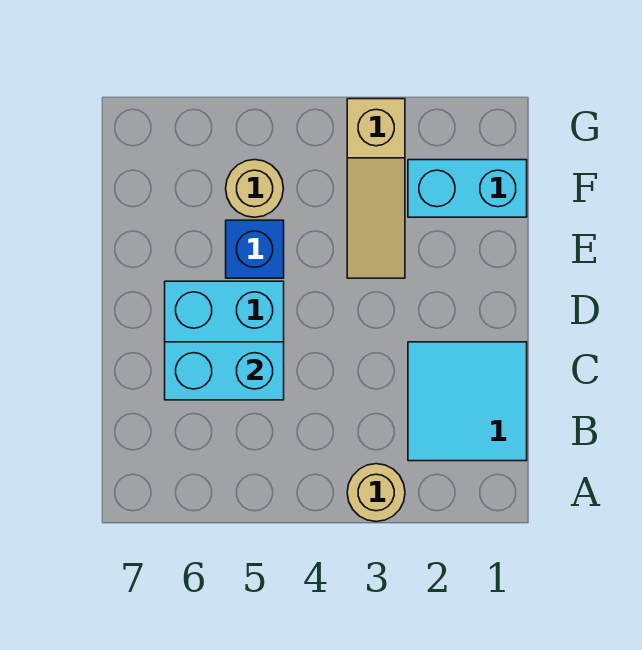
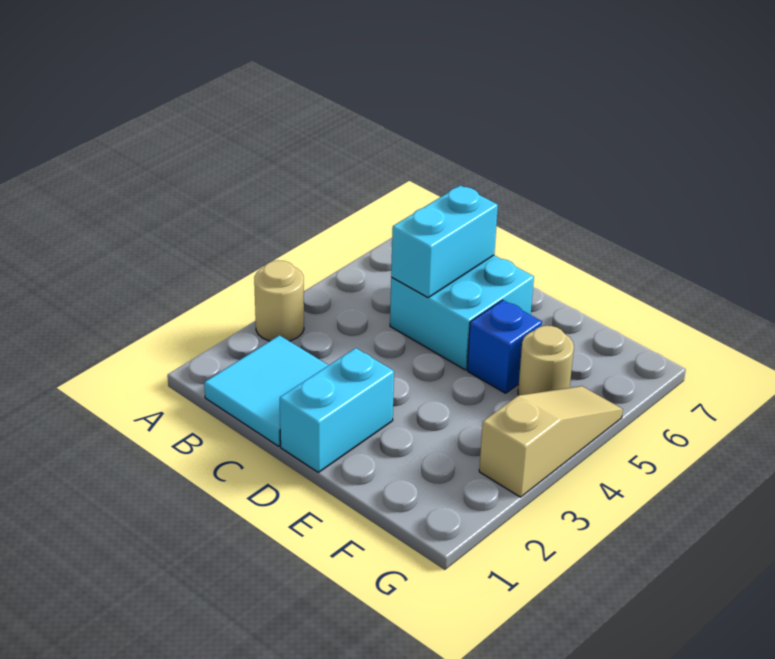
tan slope E3:G3 level 1 top G -> tan slope G3:G5 level 1 top 3
cyan brick F1:F2 level 1 -> cyan brick D1:D2 level 1

